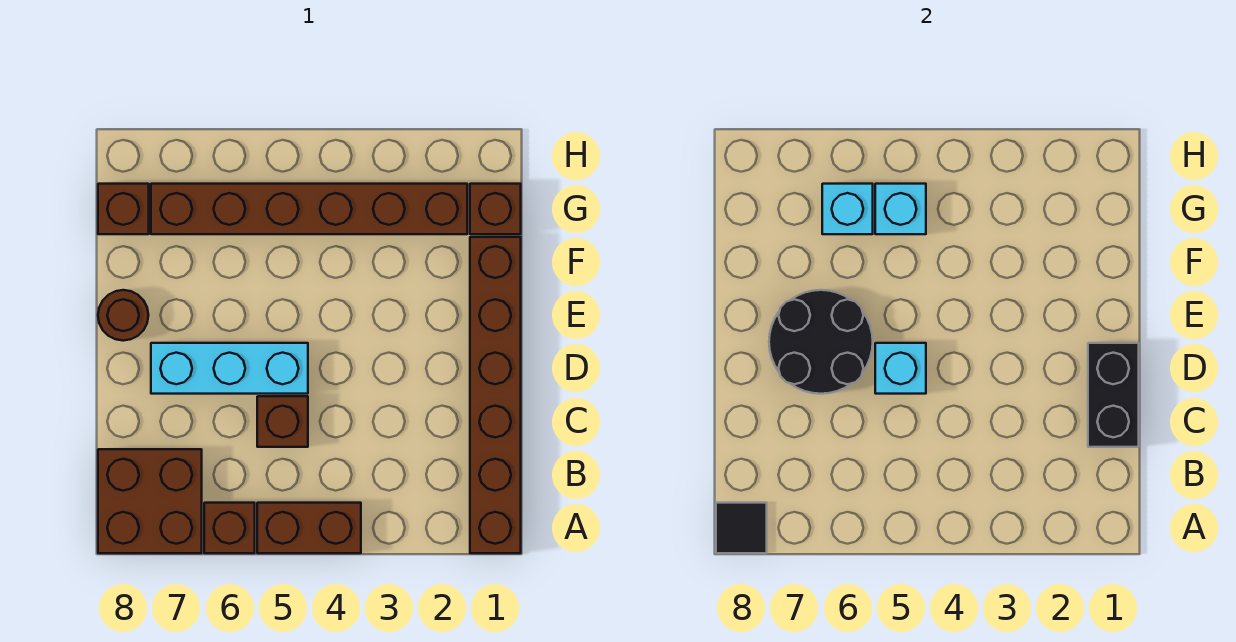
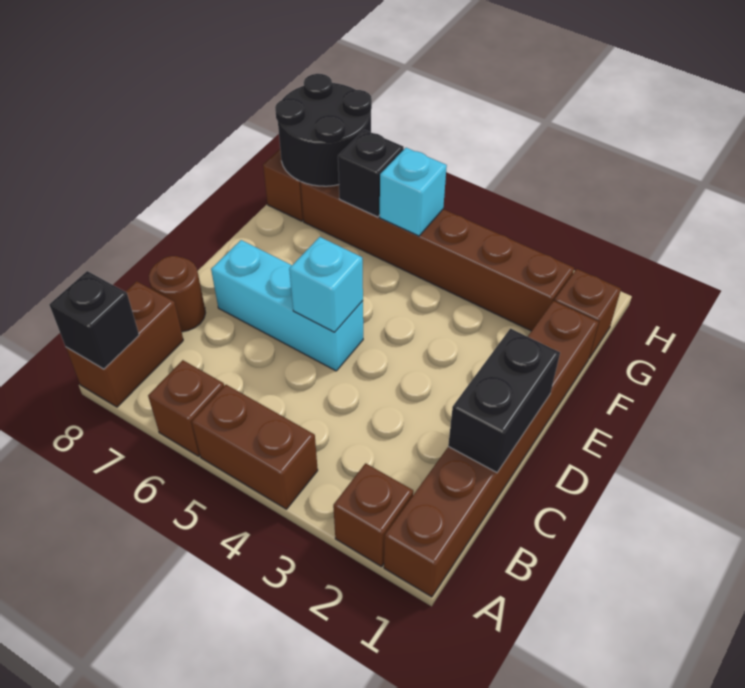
brown brick A7:B8 level 1 -> brown brick A8:B8 level 1
black tile A8 level 2 -> black brick A8 level 2
brown brick C5 level 1 -> brown brick A2 level 1
black round brick D6:E7 level 2 -> black round brick G7:H8 level 2
brown round brick E8 level 1 -> brown round brick C8 level 1
cyan brick G6 level 2 -> black brick G6 level 2

